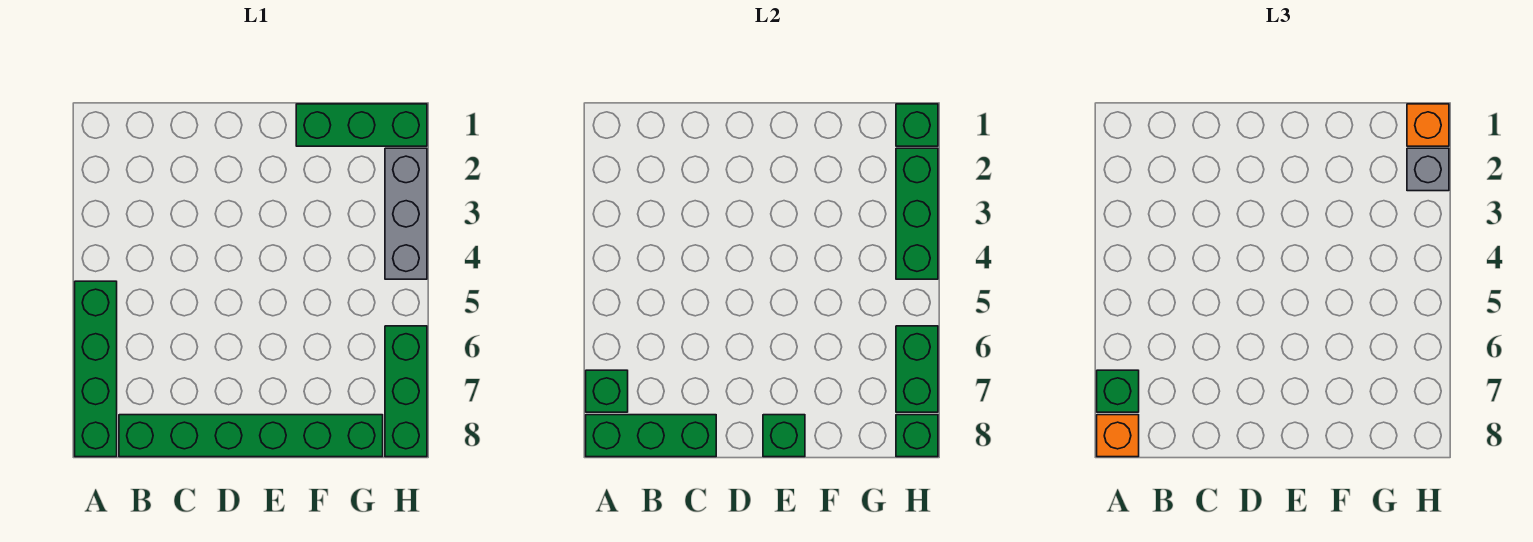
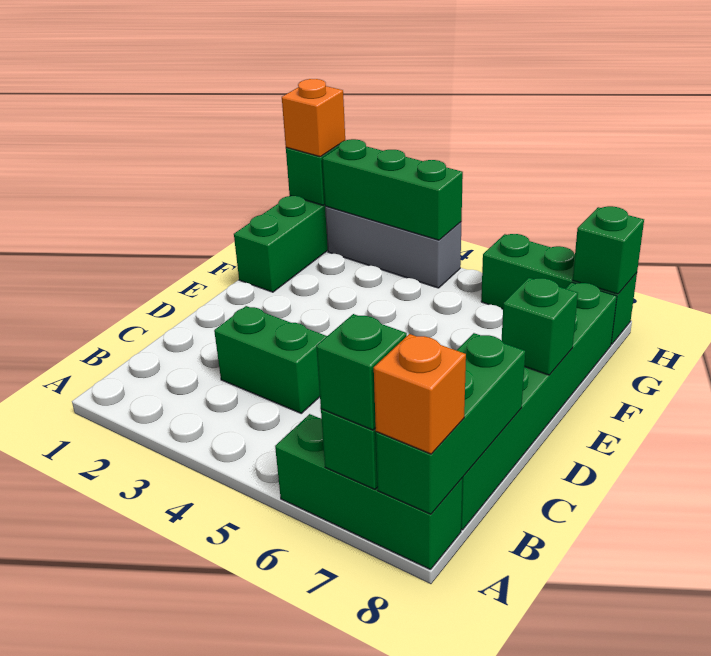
green brick A5:A8 level 1 -> green brick A6:A8 level 1
grey brick H2 level 3 -> none
green brick H6:H7 level 2 -> green brick C3:C4 level 1

